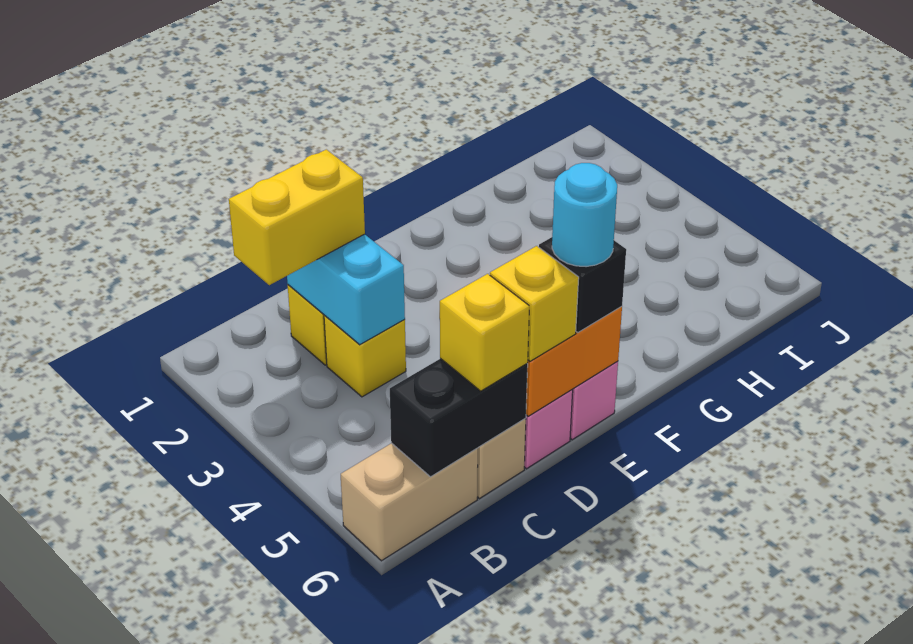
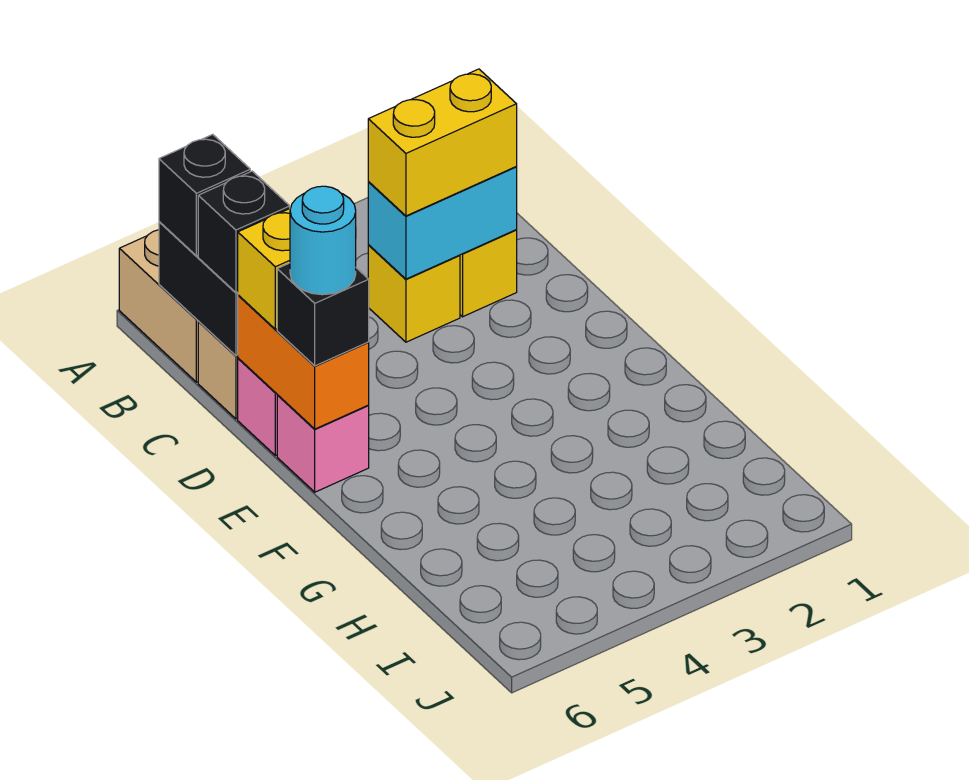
yellow brick B2:C2 level 3 -> yellow brick C2:C3 level 3
none -> black brick B6 level 3
yellow brick C6 level 3 -> black brick C6 level 3

